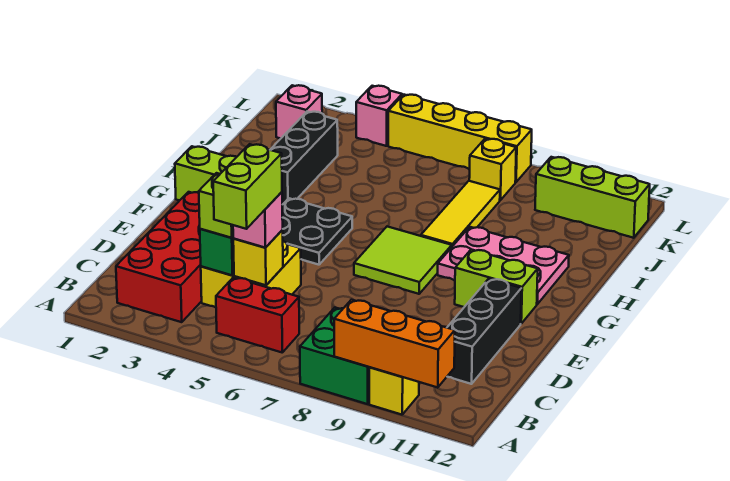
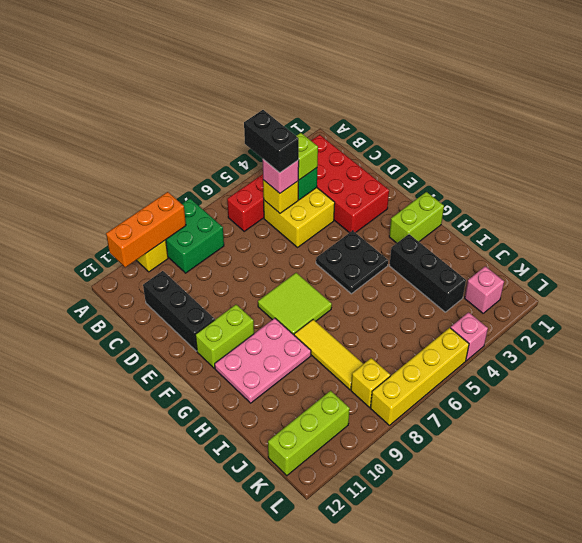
lime brick B5:C5 level 4 -> black brick B5:C5 level 4

